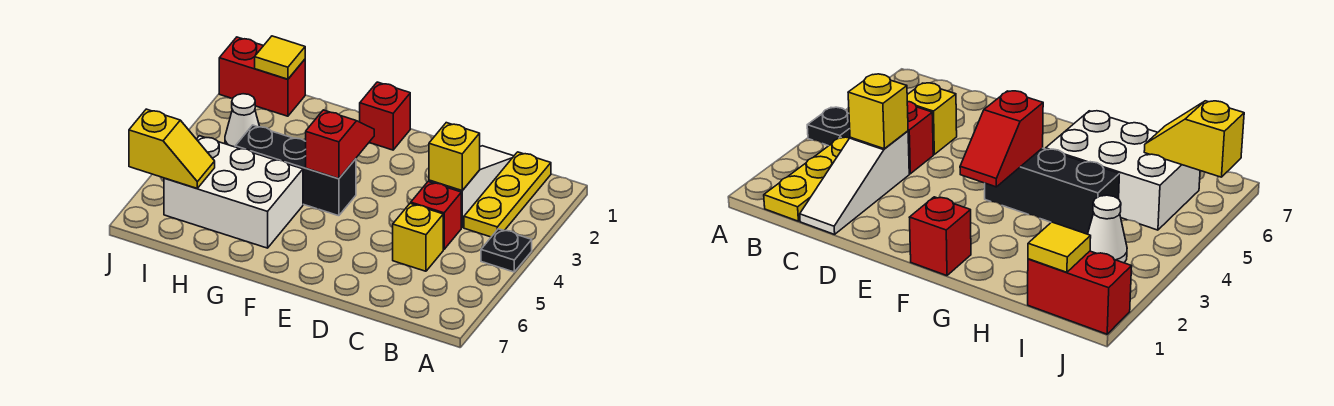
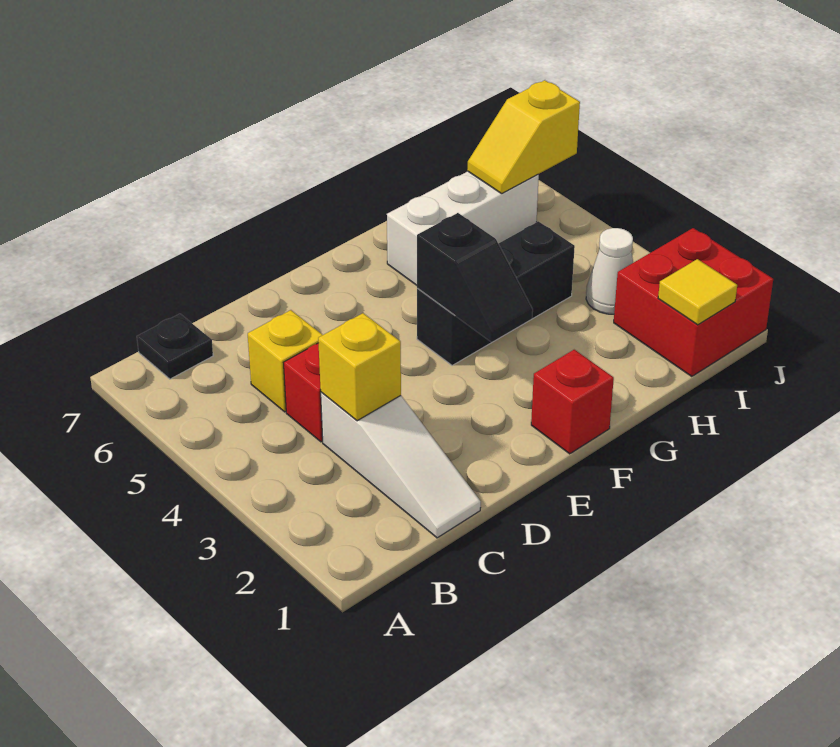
black plate A4 level 1 -> black plate B7 level 1
yellow plate B1:B3 level 1 -> none
red slope F3:F4 level 2 top 4 -> black slope F3:F4 level 2 top 4
white brick G5:I6 level 1 -> white brick G6:I6 level 1
red brick I1:J1 level 1 -> red brick I1:J2 level 1

